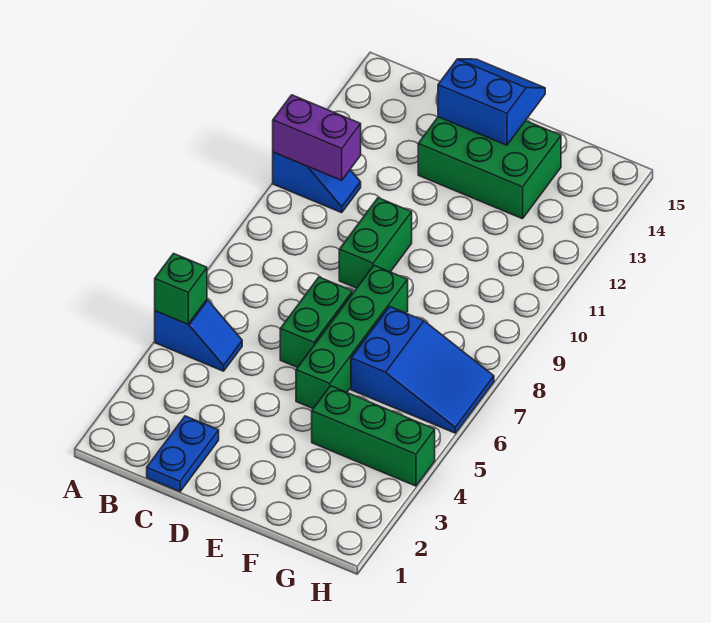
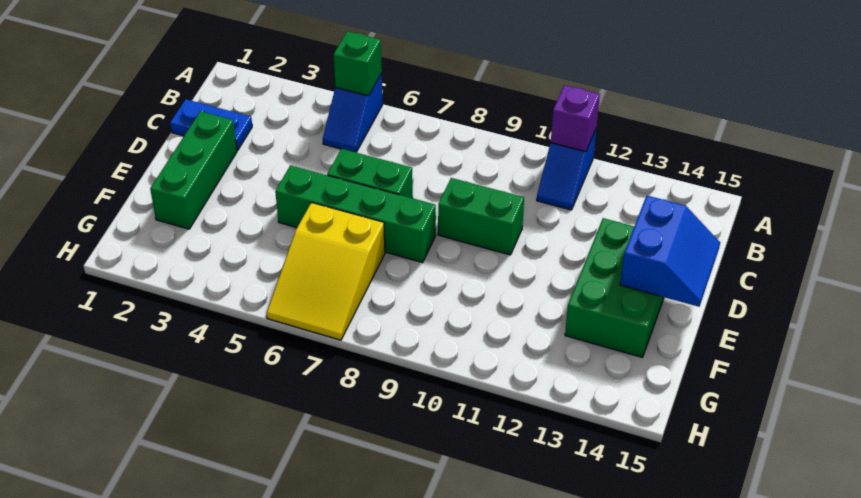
purple brick A11:B11 level 2 -> purple brick A11 level 2
green brick F4:H4 level 1 -> green brick D2:F2 level 1
blue slope F6:H7 level 1 top F -> yellow slope F6:H7 level 1 top F

